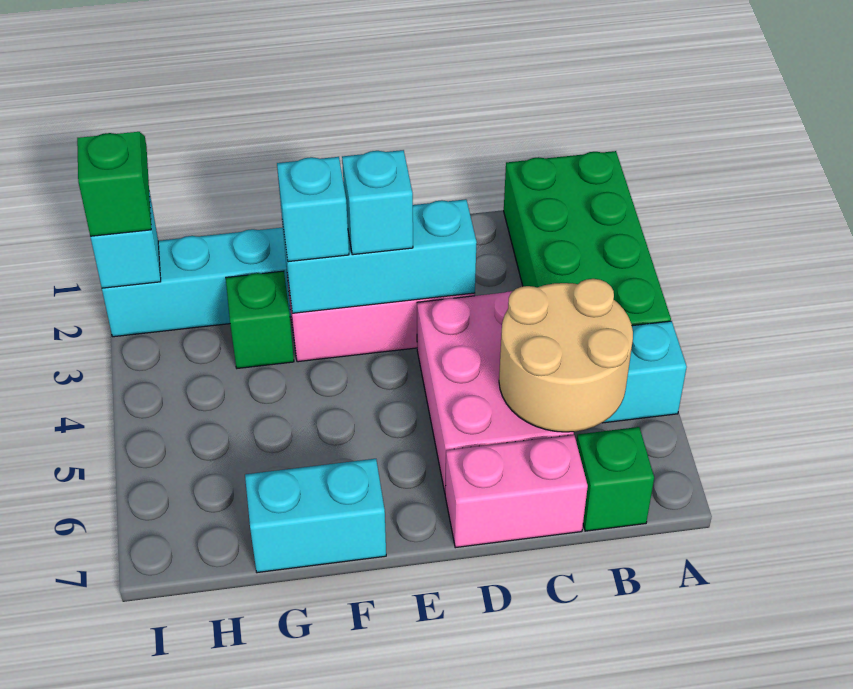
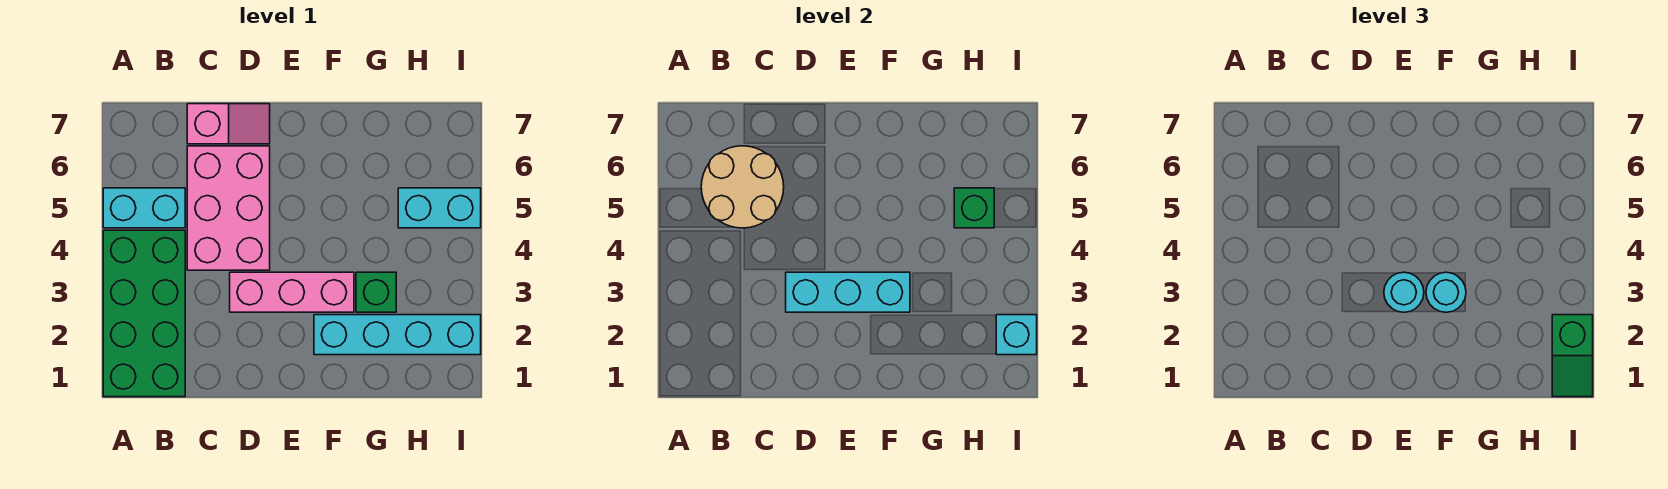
green brick B7 level 1 -> green brick H5 level 2
pink brick C7:D7 level 1 -> pink slope C7:D7 level 1 top C
cyan brick E3 level 3 -> cyan round brick E3 level 3
cyan brick F3 level 3 -> cyan round brick F3 level 3
cyan brick F7:G7 level 1 -> cyan brick H5:I5 level 1

